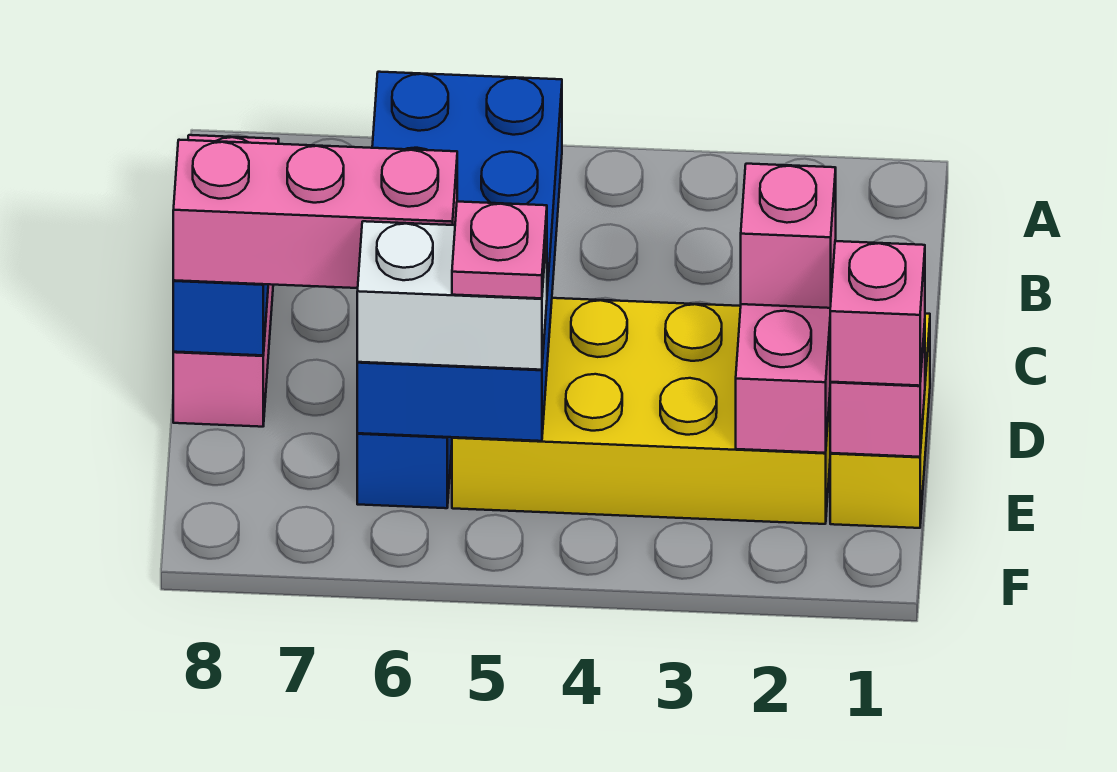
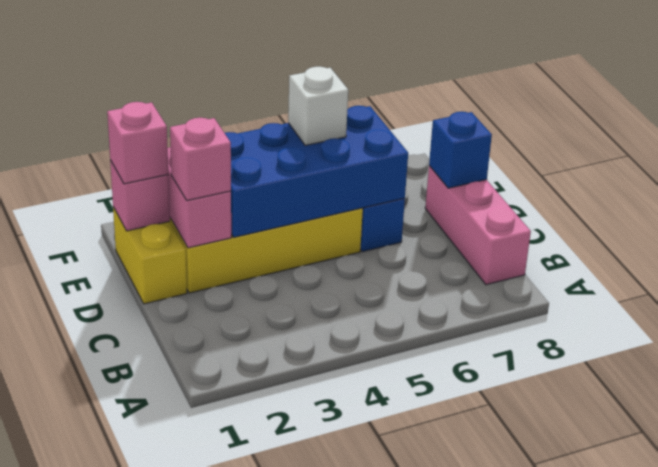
blue brick B5:E6 level 2 -> blue brick D3:E6 level 2
pink brick D6:D8 level 3 -> none
white brick E5:E6 level 3 -> white brick E5 level 3
pink plate E5 level 4 -> none

